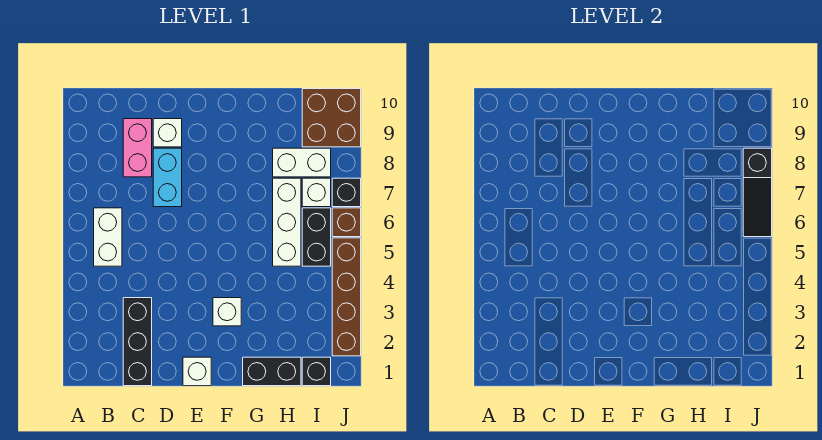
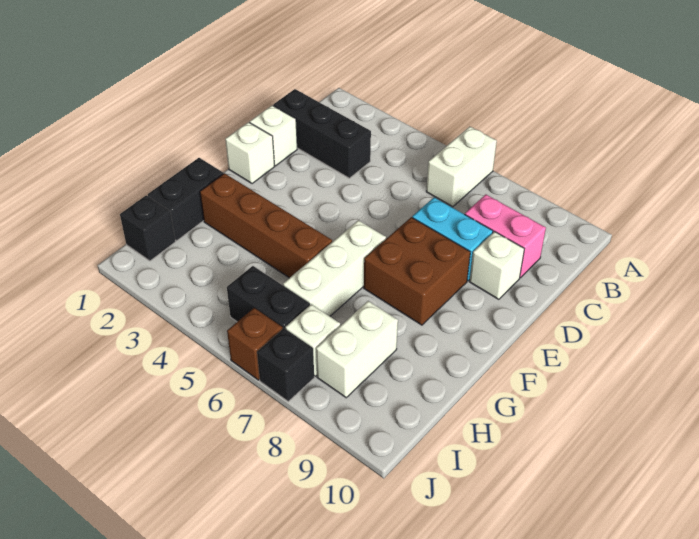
white brick B5:B6 level 1 -> white brick A6:B6 level 1
white brick F3 level 1 -> white brick D1 level 1
white brick H5:H7 level 1 -> white brick F6:H6 level 1
brown brick I9:J10 level 1 -> brown brick E7:F8 level 1
brown brick J2:J5 level 1 -> brown brick G2:G5 level 1
black slope J6:J8 level 2 top 8 -> none

